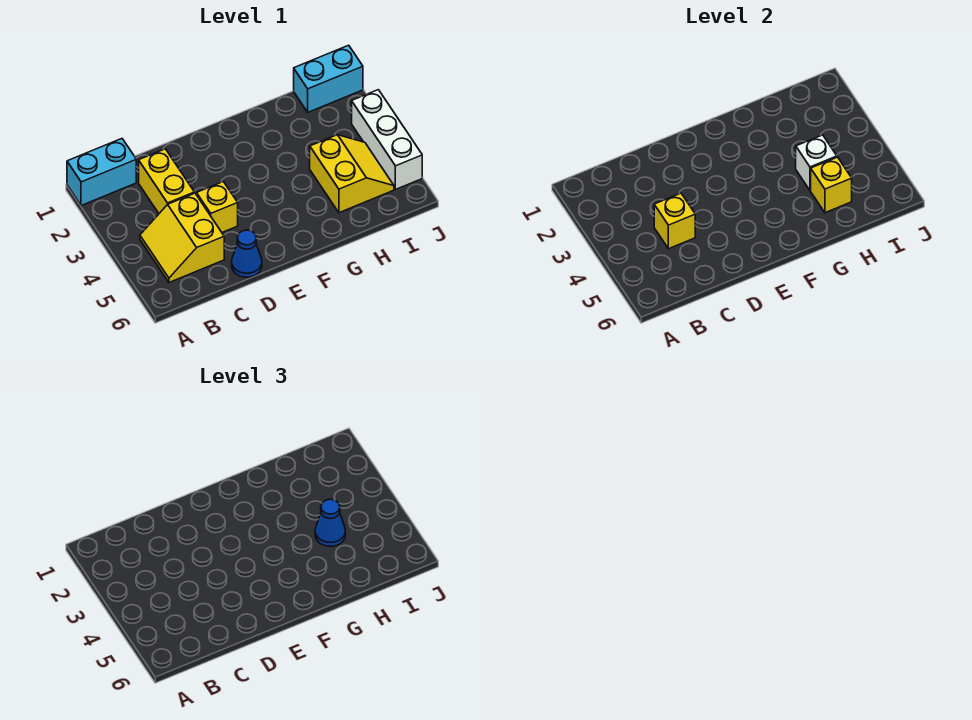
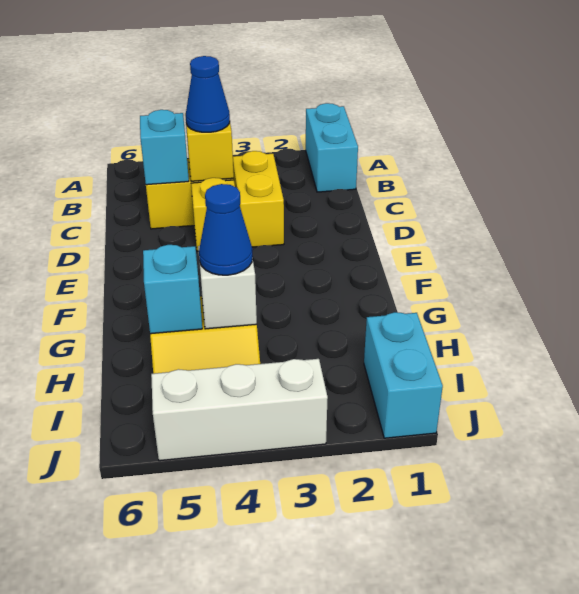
yellow brick C2:C3 level 1 -> yellow brick C3:D3 level 1
none -> cyan brick C5 level 2
blue cone D6 level 1 -> blue cone C4 level 3
yellow brick H5 level 2 -> cyan brick H5 level 2

